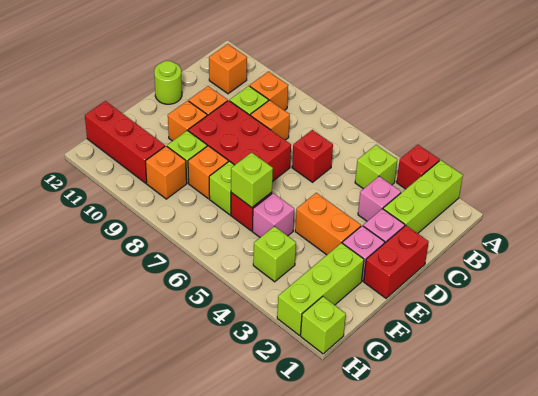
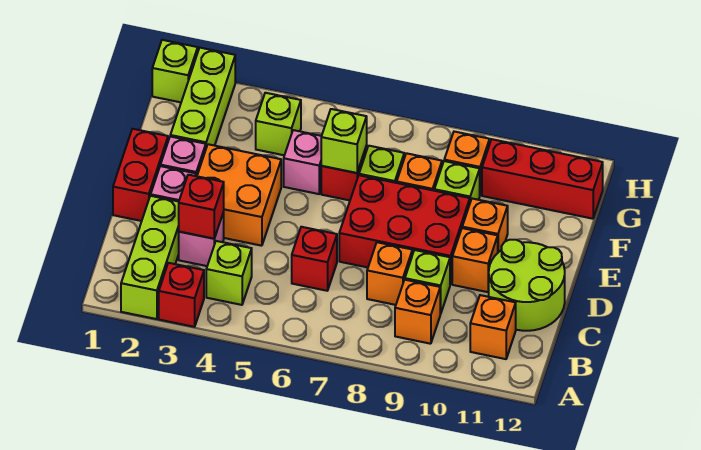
none -> red brick C3 level 2
lime round brick D12 level 1 -> lime round brick C11:D12 level 1
orange brick E3:E4 level 1 -> orange brick D3:E4 level 1

